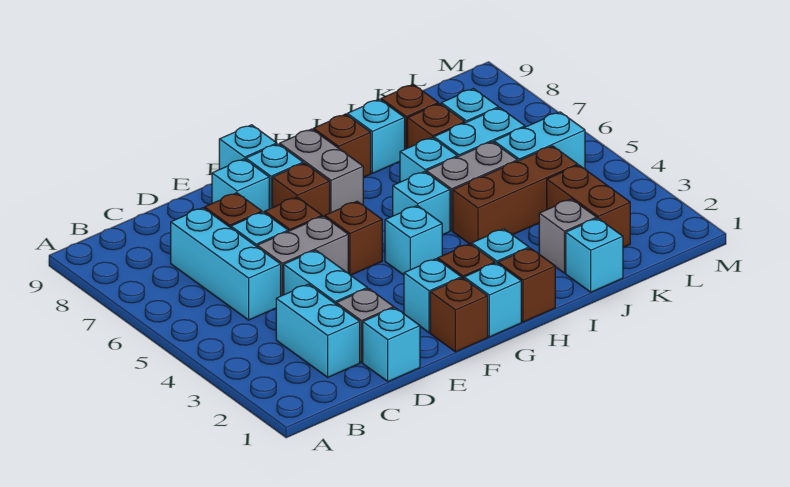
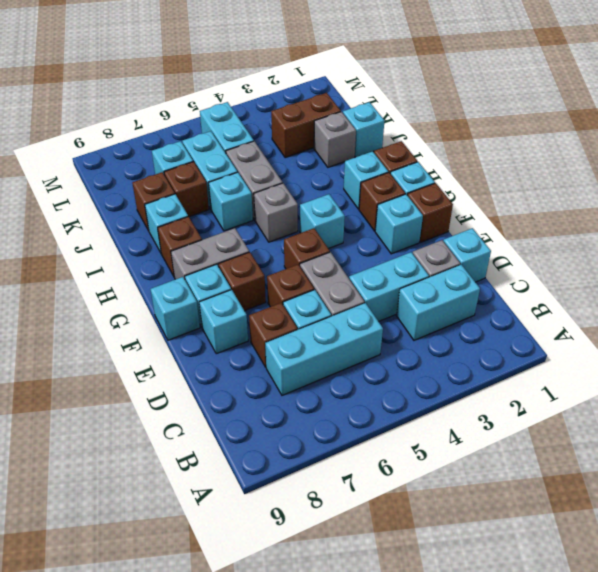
cyan brick H5 level 1 -> grey brick H5 level 1
brown brick I4:K4 level 1 -> none

